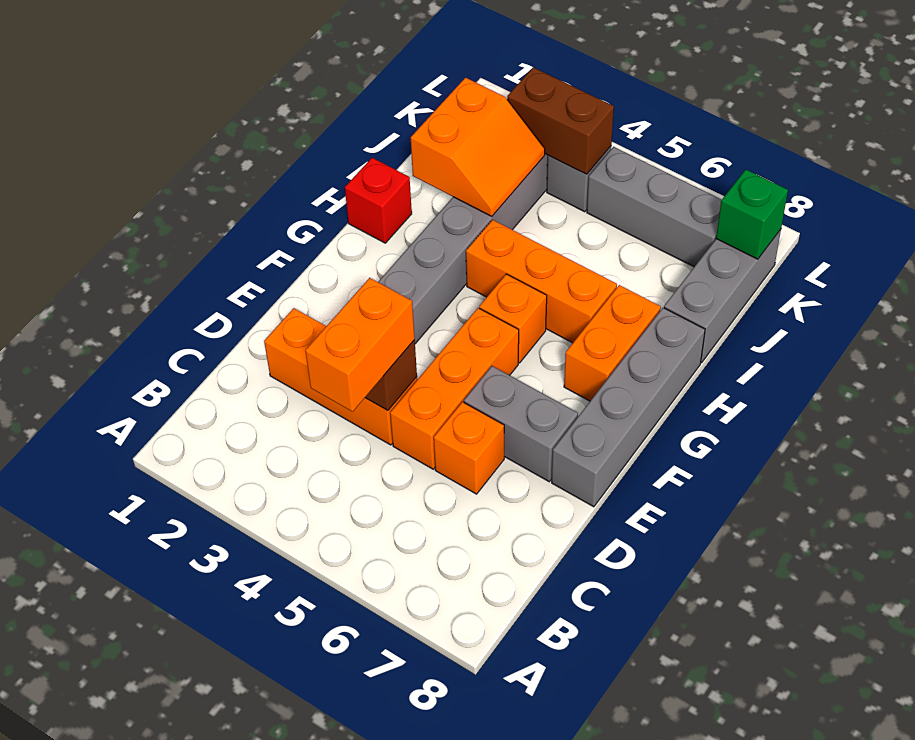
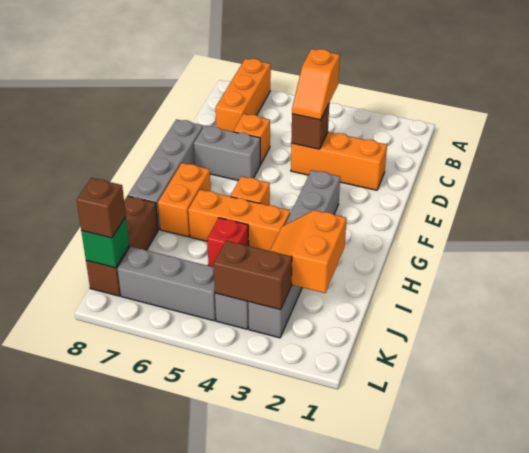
orange brick C4:D4 level 3 -> orange slope C4:D4 level 3 top C
orange brick D5:F5 level 1 -> orange brick A7:C7 level 1
red brick H1 level 1 -> red brick I5 level 1
grey brick I8:K8 level 1 -> brown brick I8:K8 level 1
none -> brown brick K8 level 3

